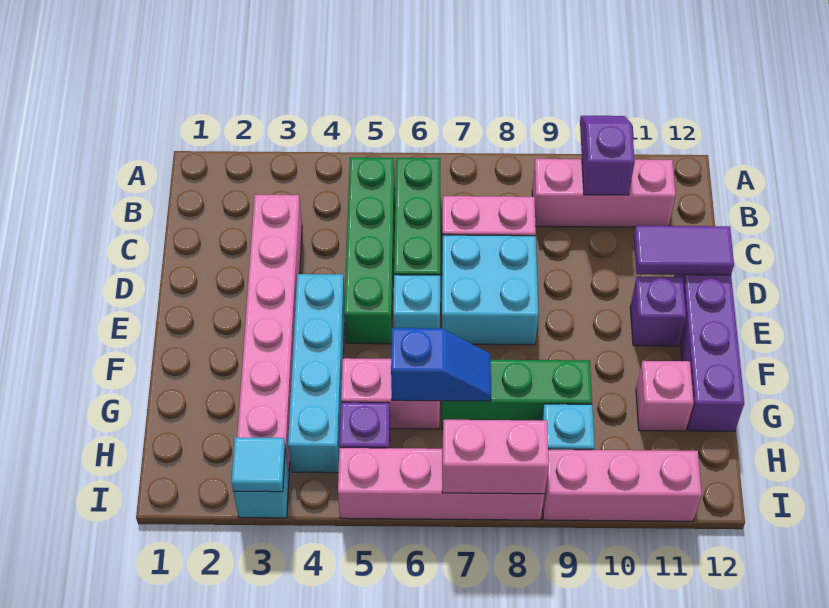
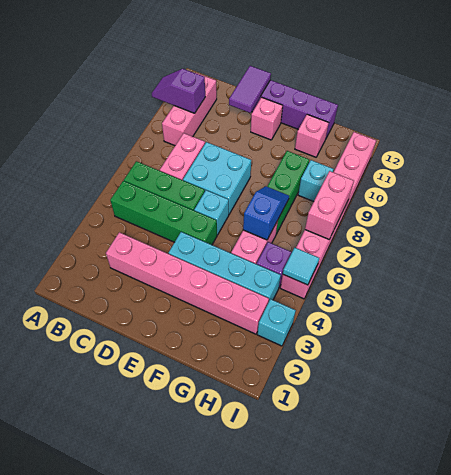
purple brick E11 level 1 -> pink brick E11 level 1
cyan tile I3 level 2 -> cyan tile I5 level 2

